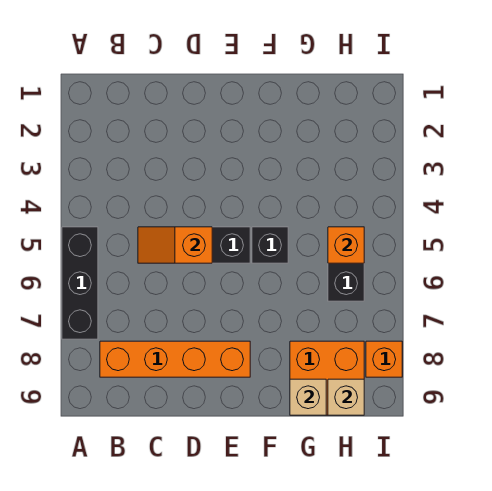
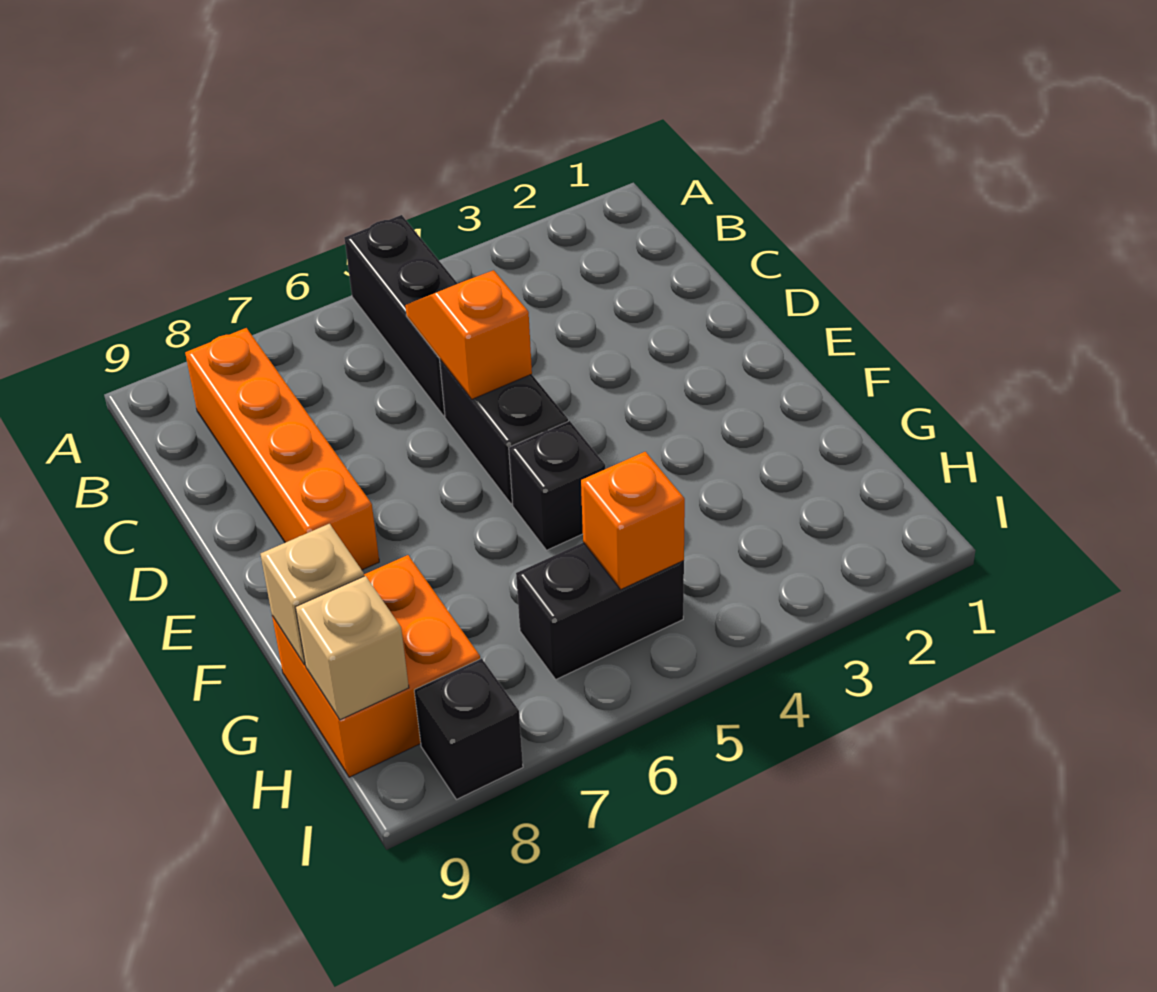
black brick A5:A7 level 1 -> black brick A5:C5 level 1
orange brick I8 level 1 -> black brick I8 level 1

